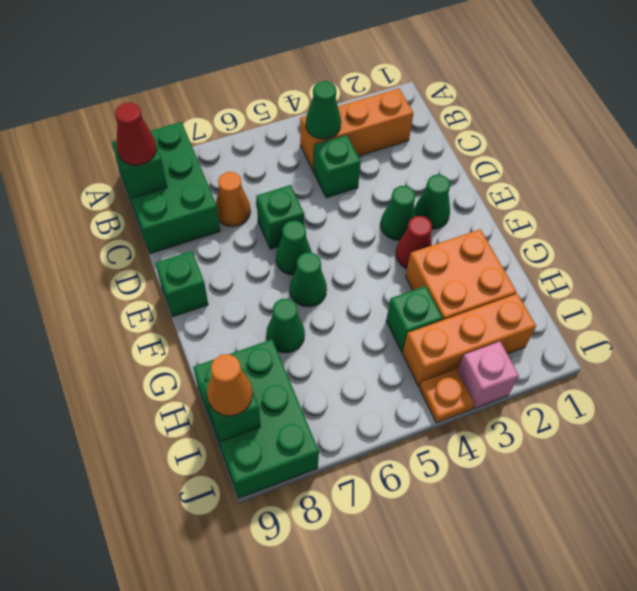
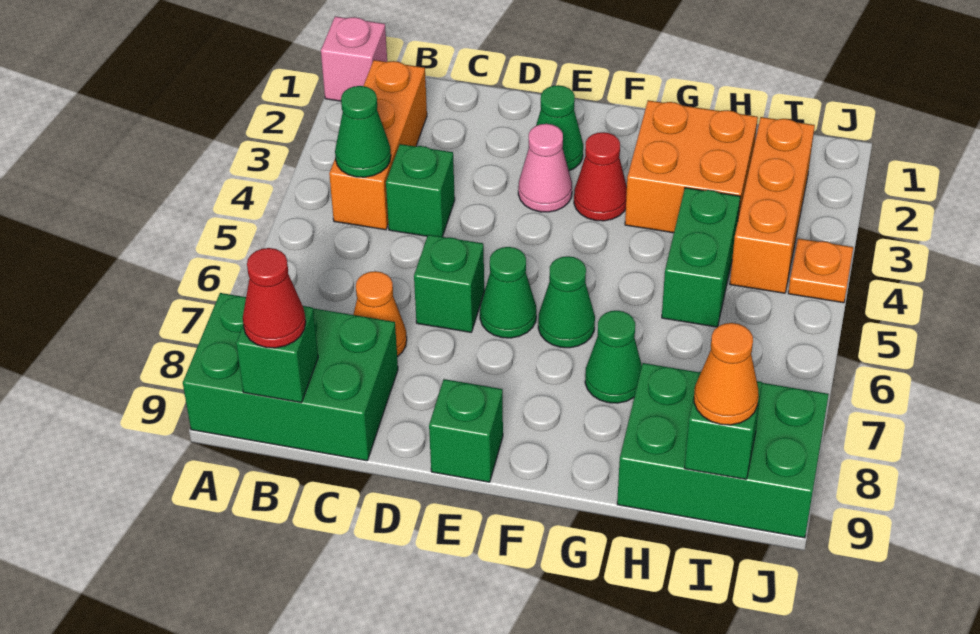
green cone E3 level 1 -> pink cone E3 level 1
green brick H4 level 1 -> green brick H4:H5 level 1
pink brick J3 level 1 -> pink brick A1 level 1

